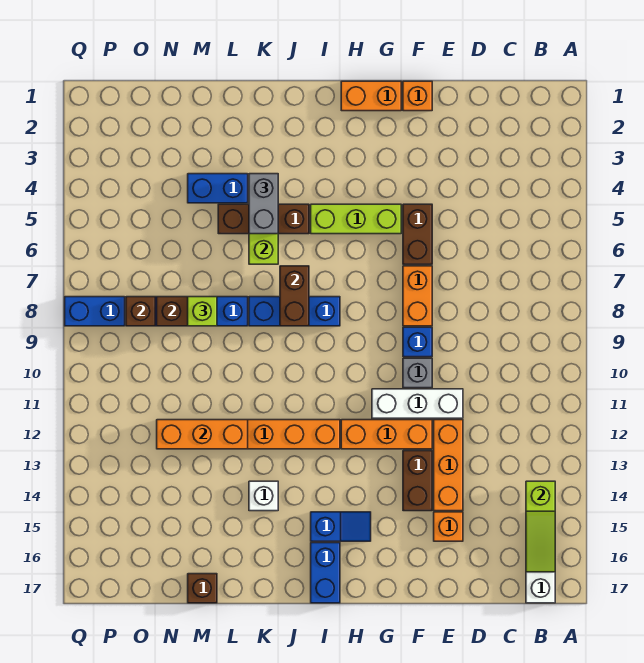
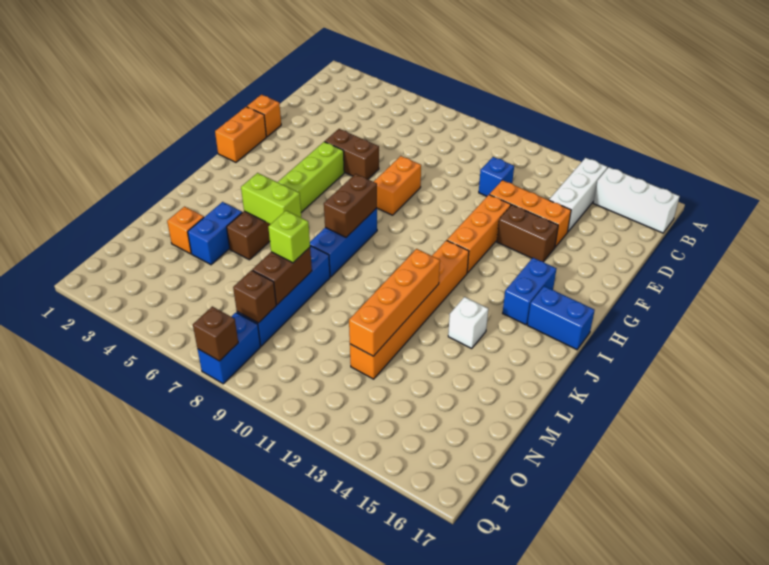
lime slope B14:B16 level 2 top 14 -> none
white brick E11:G11 level 1 -> white brick B14:D14 level 1
orange brick E15 level 1 -> orange brick M3 level 1
orange brick F7:F8 level 1 -> orange brick F8:G8 level 1
blue brick F9 level 1 -> blue brick D11 level 1
grey brick F10 level 1 -> none
blue slope H15:I15 level 1 top I -> blue brick H15:I15 level 1
brown brick J7:J8 level 2 -> brown brick I8:J8 level 2
grey brick K4:K5 level 3 -> none
orange brick L12:N12 level 2 -> orange brick K12:N12 level 2
brown brick M17 level 1 -> brown brick Q8 level 2

